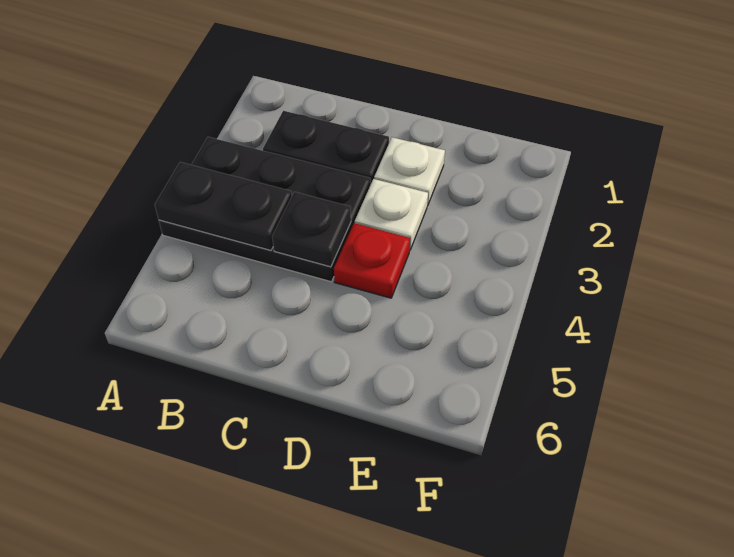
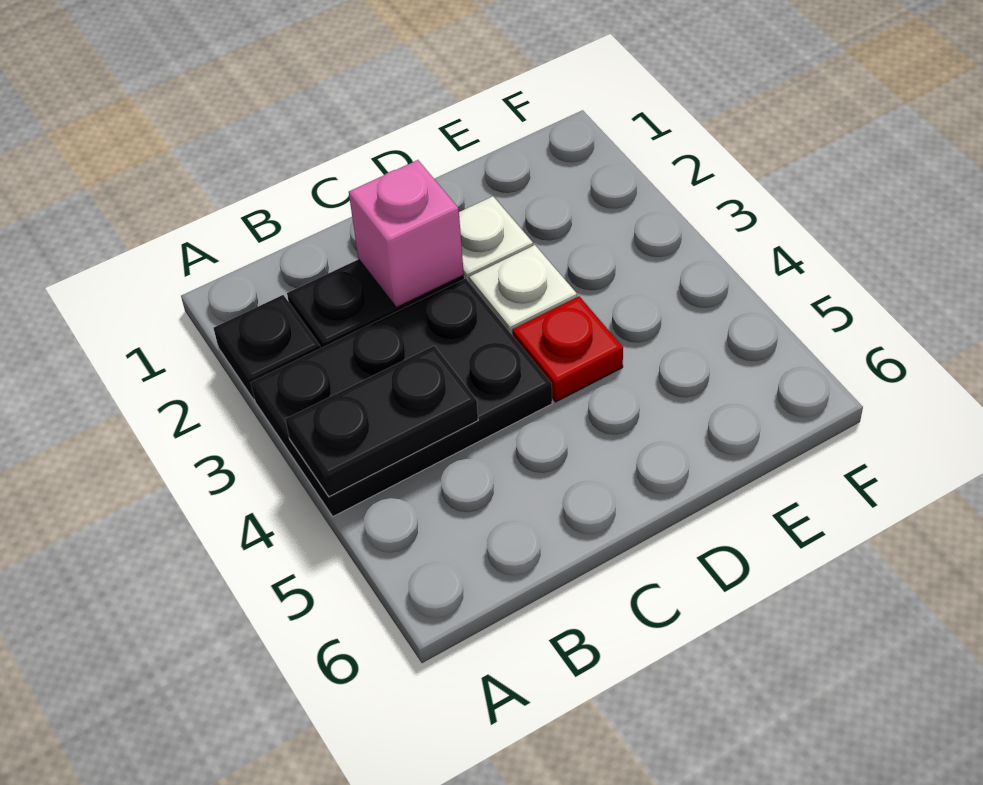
none -> pink brick C2 level 2
black plate C4 level 2 -> black plate A2 level 1

